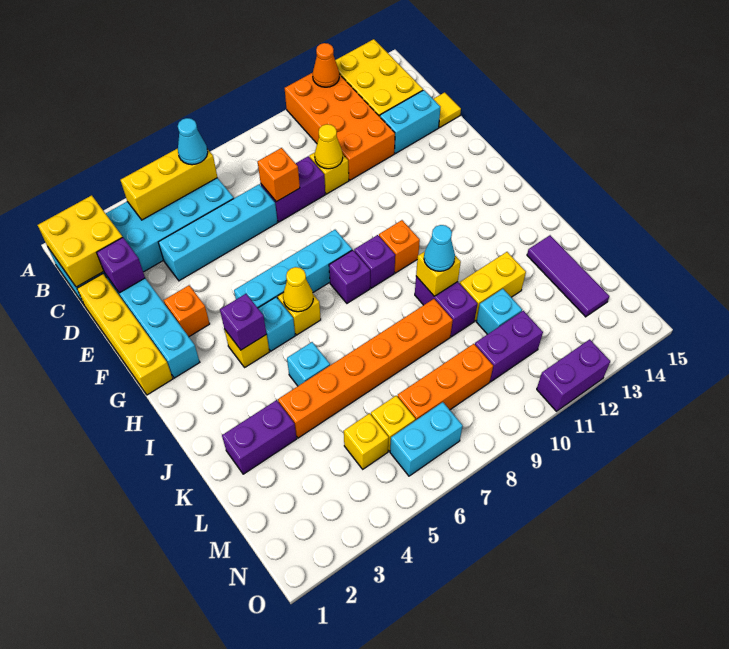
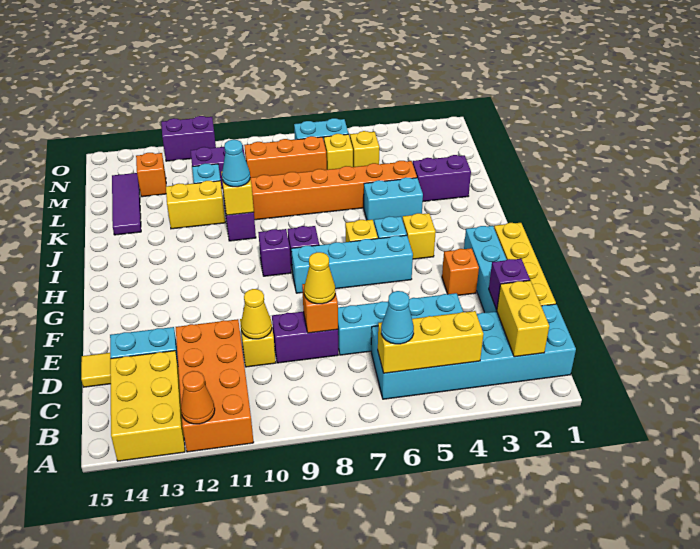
yellow brick B1:C2 level 2 -> yellow brick B2:C2 level 2
purple brick H4 level 2 -> none
yellow cone H6 level 2 -> yellow cone D8 level 3
orange brick H10 level 1 -> orange brick M13 level 1
cyan brick J5 level 1 -> cyan brick J4:J5 level 1

